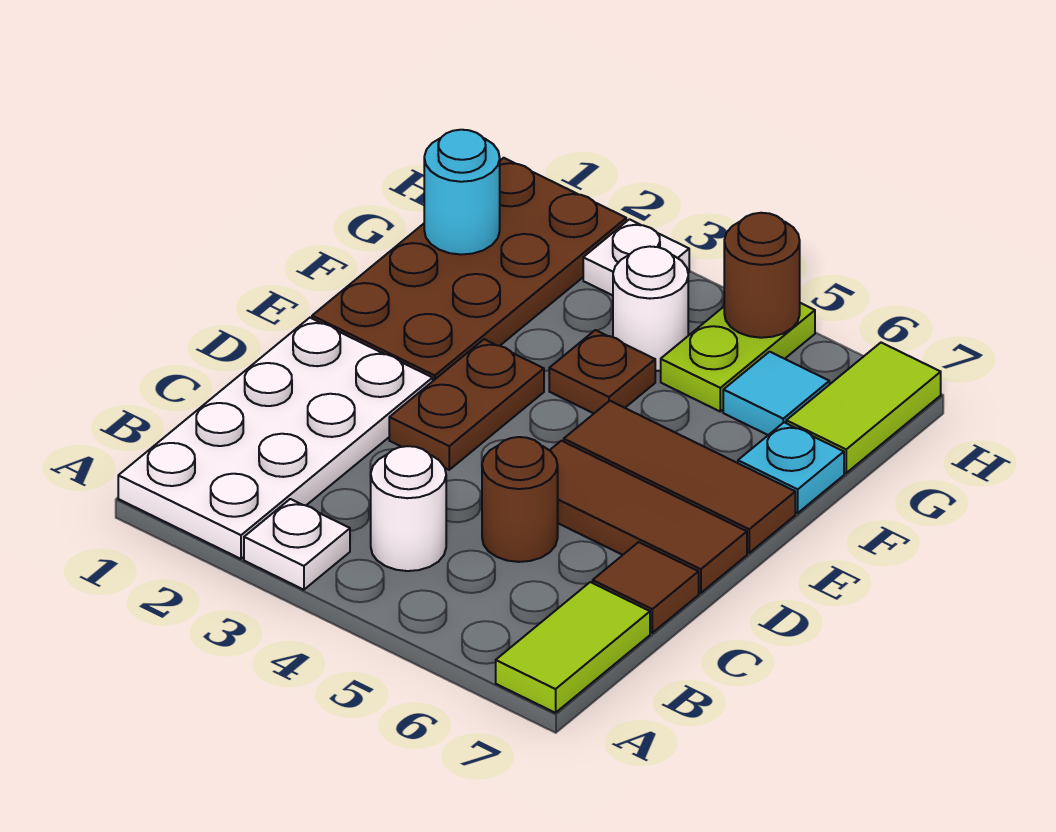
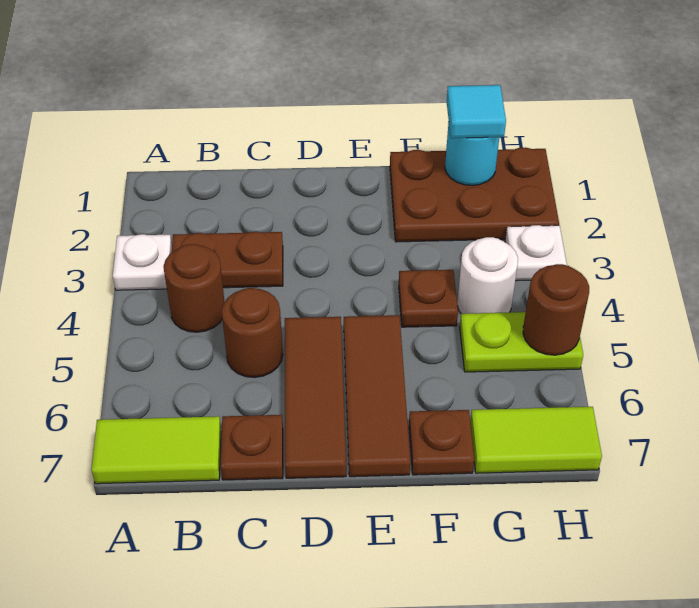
white plate A1:D2 level 1 -> none
white round brick B4 level 1 -> brown round brick B4 level 1
brown tile C7 level 1 -> brown plate C7 level 1
brown plate D3:E3 level 1 -> brown plate B3:C3 level 1
brown plate E1:H2 level 1 -> brown plate F1:H2 level 1
cyan plate F7 level 1 -> brown plate F7 level 1
cyan tile G6 level 1 -> cyan tile G1 level 3

